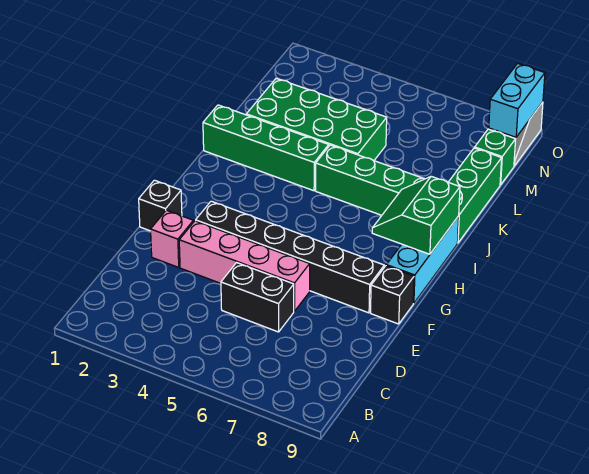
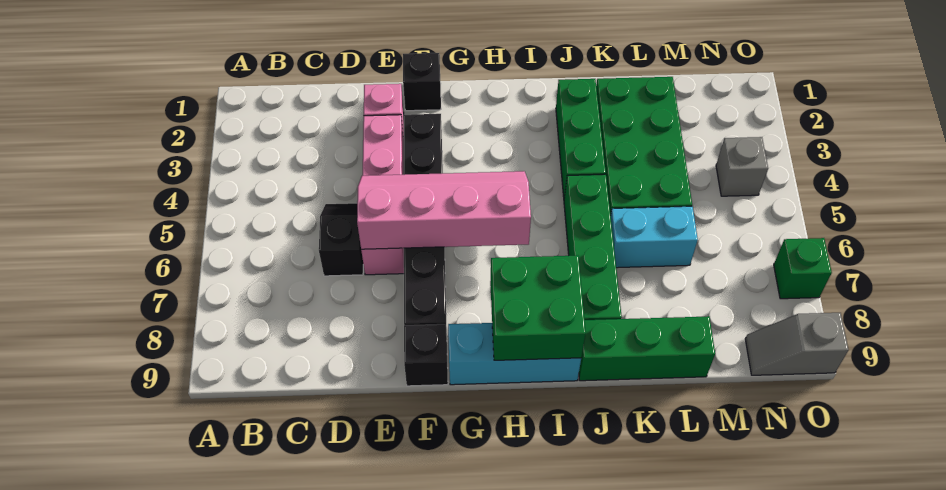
black brick D5:D6 level 1 -> black slope D5:D6 level 1 top 6
none -> pink slope E5:H6 level 2 top 6
green slope H8:I9 level 2 top 9 -> green brick H8:I9 level 2
green brick J1:J4 level 1 -> green brick J2:J4 level 1
green brick M9 level 1 -> green brick O7 level 1
none -> grey brick N4 level 1
cyan brick N9:O9 level 2 -> cyan brick K6:L6 level 1

